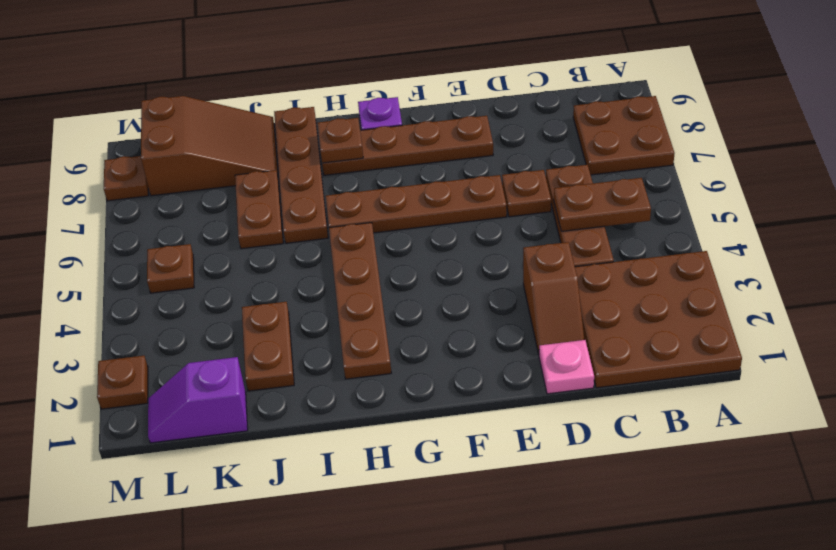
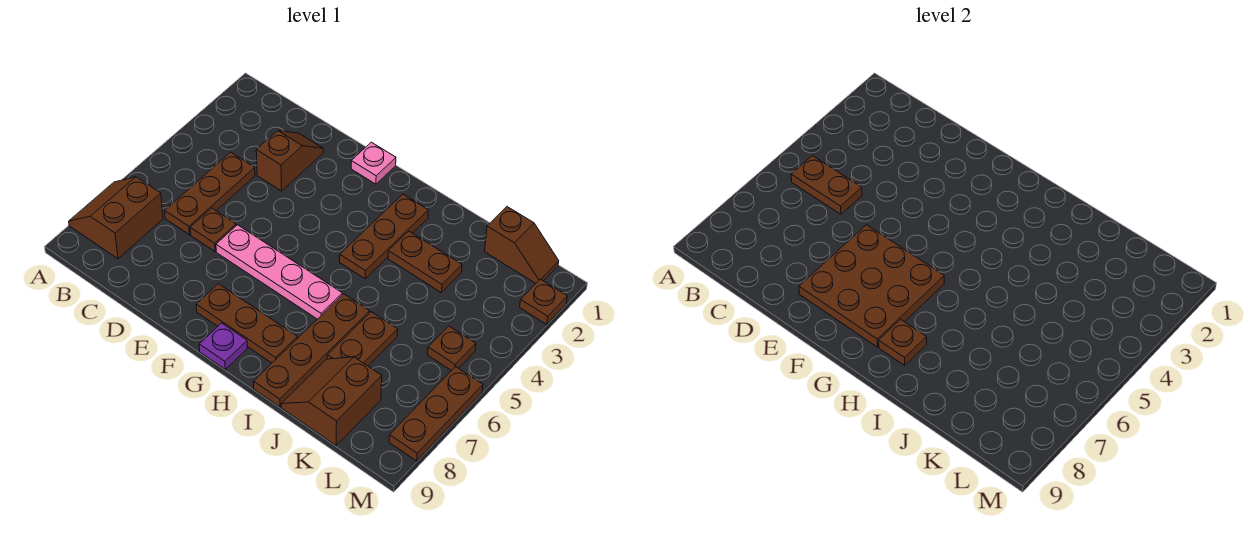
brown plate A1:C3 level 1 -> brown plate E6:G8 level 2
brown plate A7:B8 level 1 -> brown slope A7:B8 level 1 top B
pink plate D1 level 1 -> pink plate F1 level 1
brown plate E6:H6 level 1 -> pink plate E6:H6 level 1
brown plate E8:H8 level 1 -> brown plate F8:H8 level 1
brown plate H2:H5 level 1 -> brown plate H2:H4 level 1
brown plate J2:J3 level 1 -> brown plate I3:J3 level 1
brown slope J8:L9 level 1 top L -> brown slope J8:K9 level 1 top K
purple slope K1:L1 level 1 top K -> brown slope K1:L1 level 1 top K
brown plate M8 level 1 -> brown plate M6:M8 level 1

